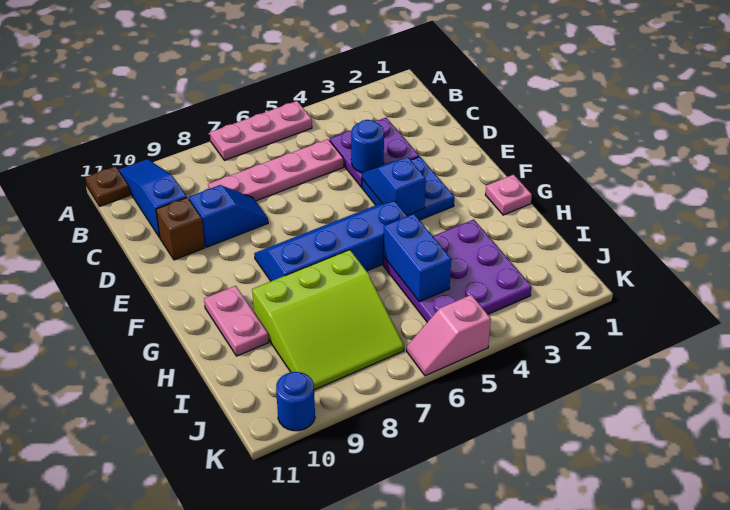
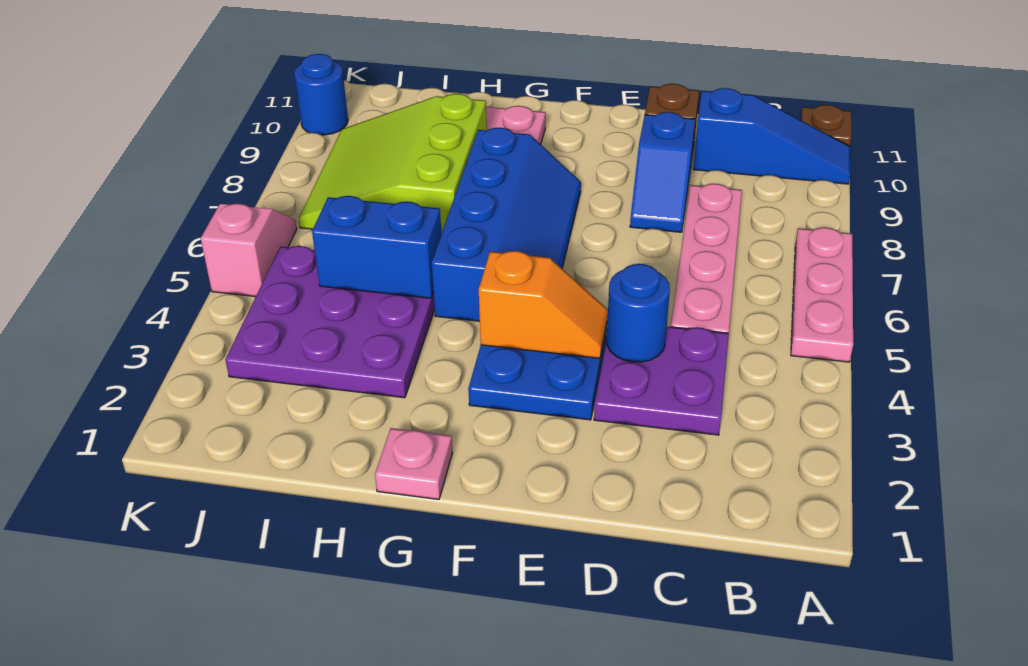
blue slope E4:F4 level 2 top F -> orange slope E4:F4 level 2 top F

